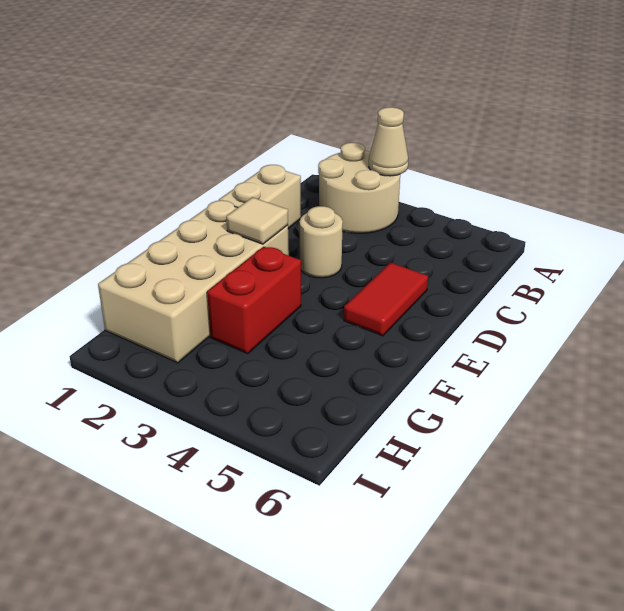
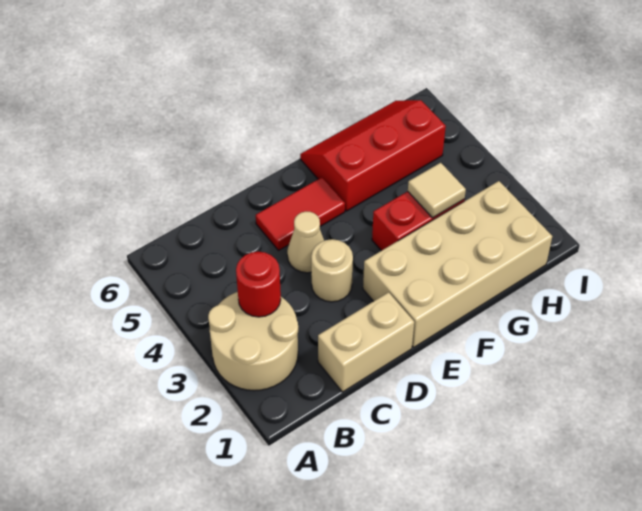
tan cone A3 level 2 -> tan cone D4 level 1
none -> red round brick B3 level 2
tan tile E2 level 2 -> tan tile G3 level 2
none -> red slope F5:H6 level 1 top 5

